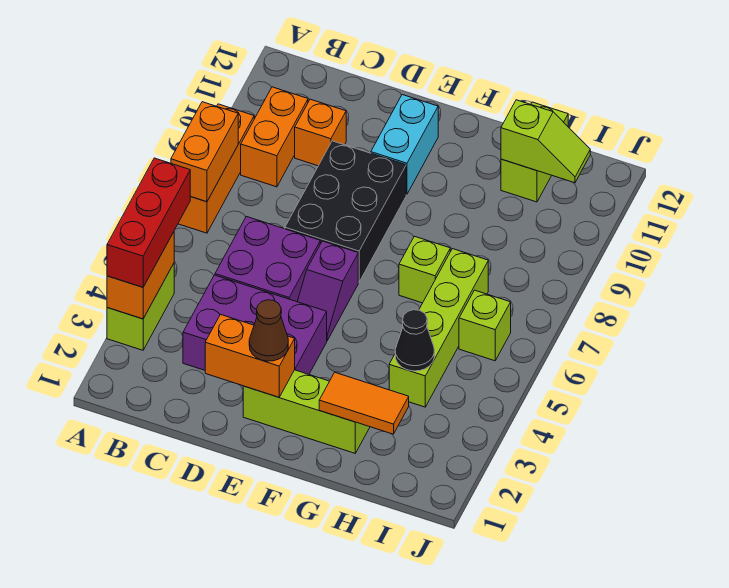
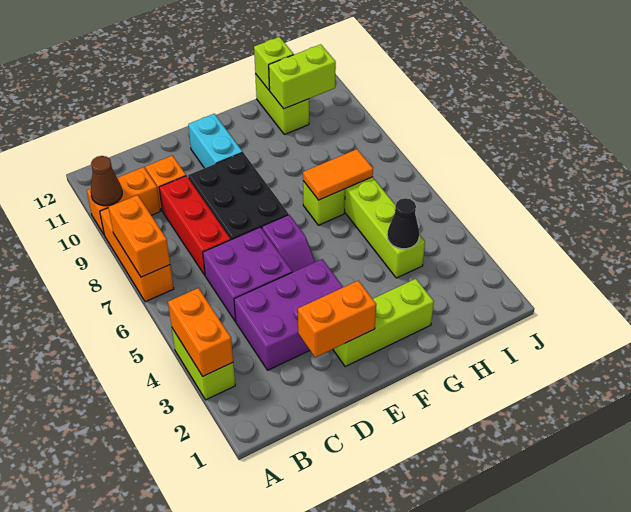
red brick A3:A5 level 3 -> red brick C7:C9 level 1
orange brick B9:B10 level 1 -> orange brick A10:B10 level 1
brown cone E2 level 3 -> brown cone A10 level 2
orange tile G2:H2 level 2 -> orange tile G7:H7 level 2
lime slope H11:I11 level 2 top H -> lime brick H11:I11 level 2
lime brick I6 level 1 -> lime brick H12 level 2

